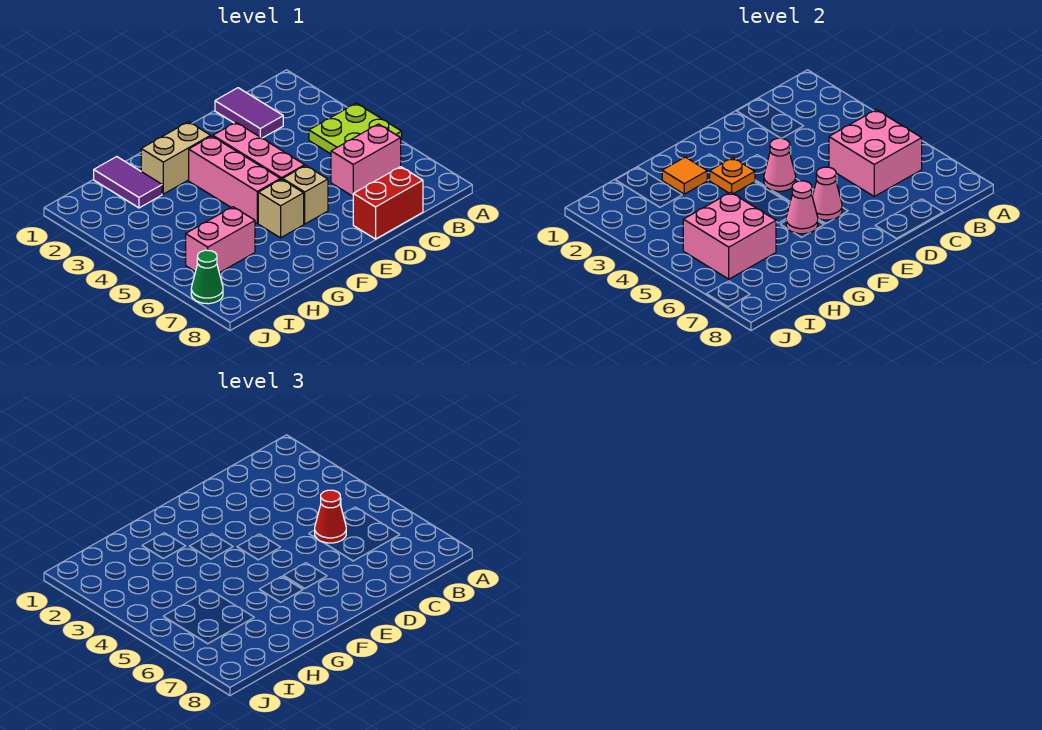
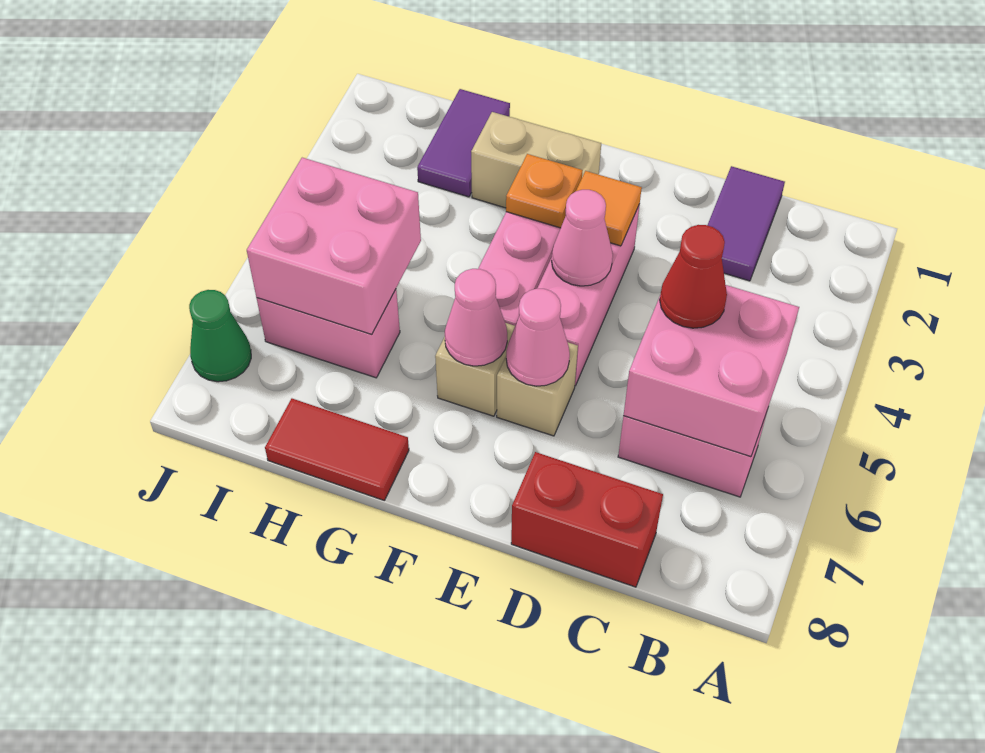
lime plate A4:B5 level 1 -> none
orange tile G2 level 2 -> orange tile E3 level 2
none -> red tile G8:H8 level 1

